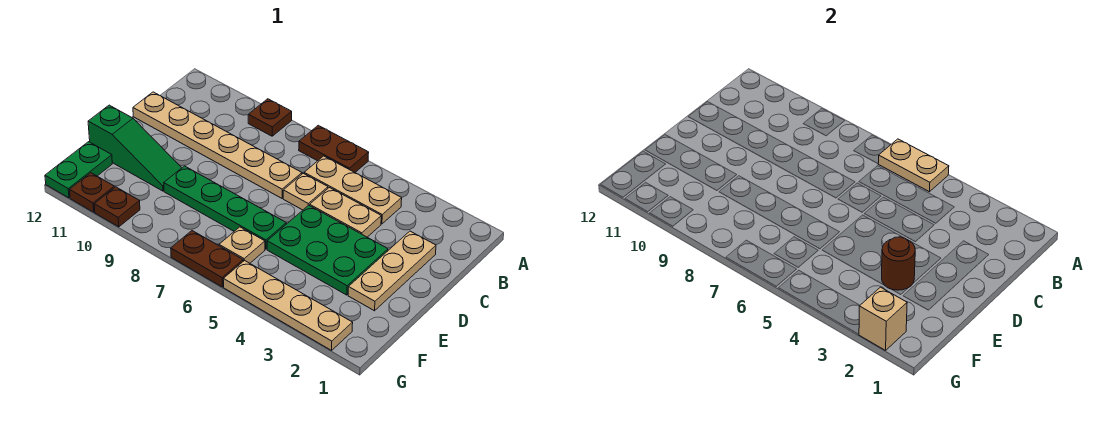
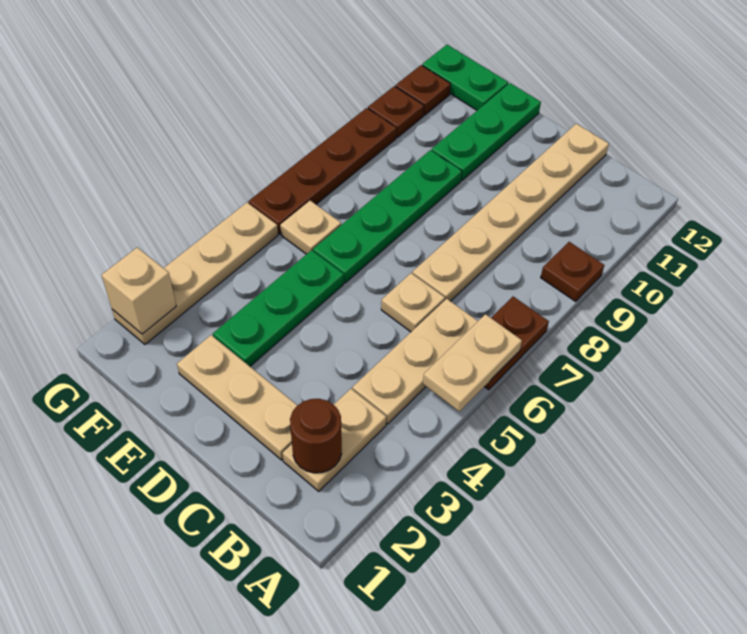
tan plate C4:C5 level 1 -> tan plate B2:B3 level 1
green plate D3:E5 level 1 -> green plate E3:E5 level 1
brown round brick E3 level 2 -> brown round brick B2 level 2
green slope E10:E12 level 1 top 12 -> green plate E10:E12 level 1
brown plate G6:G7 level 1 -> brown plate G6:G9 level 1

